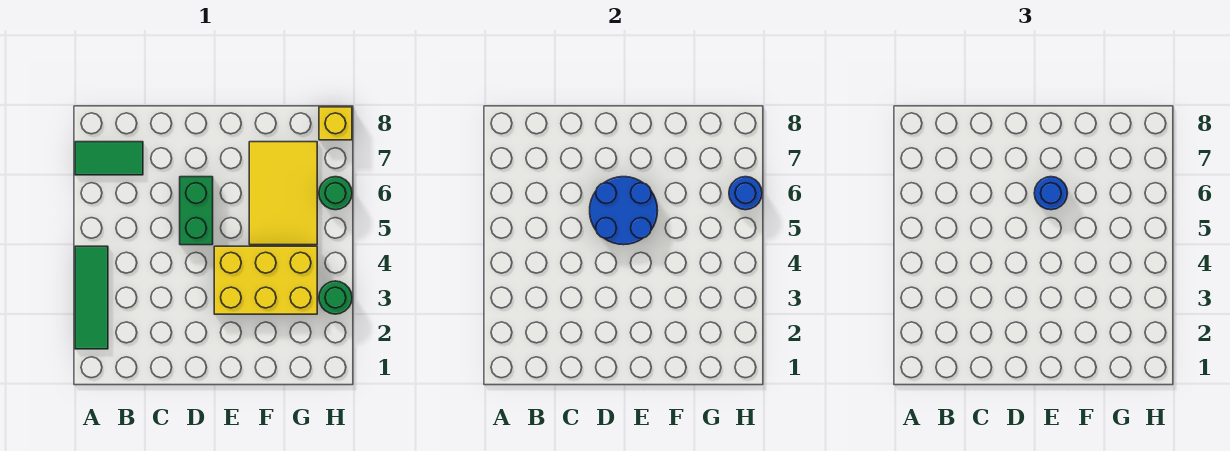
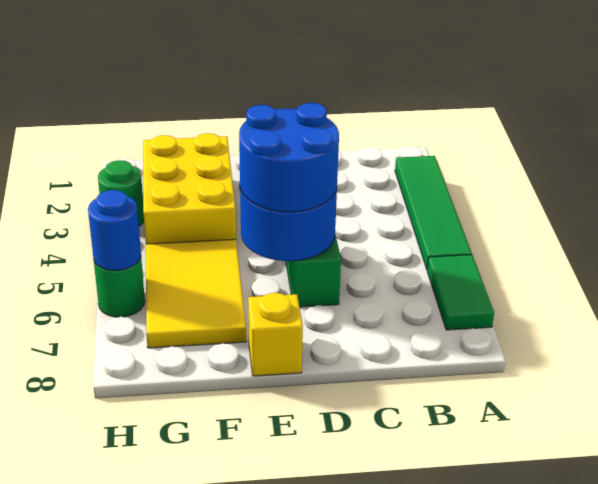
green tile A2:A4 level 1 -> green tile A2:A5 level 1
green tile A7:B7 level 1 -> green tile A6:A7 level 1
yellow brick E3:G4 level 1 -> yellow brick F2:G4 level 1
blue round brick E6 level 3 -> blue round brick D5:E6 level 3
yellow brick H8 level 1 -> yellow brick E8 level 1

